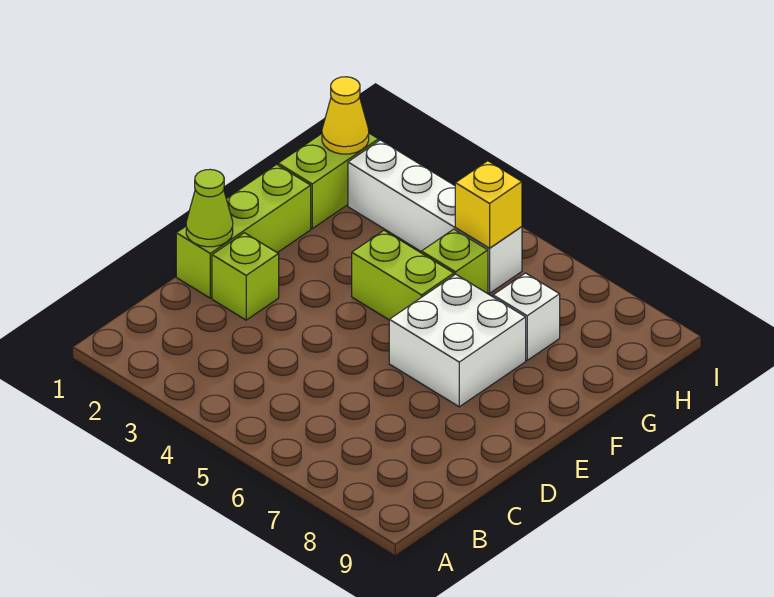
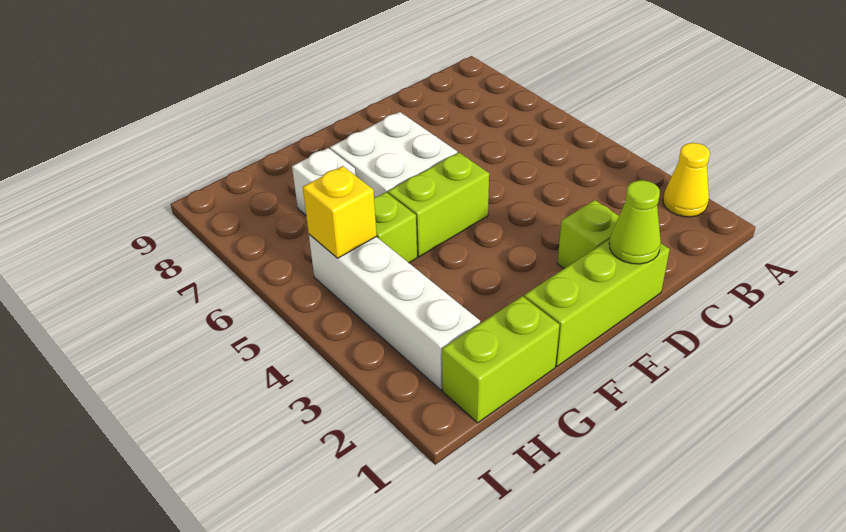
lime brick F4:F5 level 1 -> lime brick E5:F5 level 1
yellow cone H1 level 2 -> yellow cone A2 level 1

